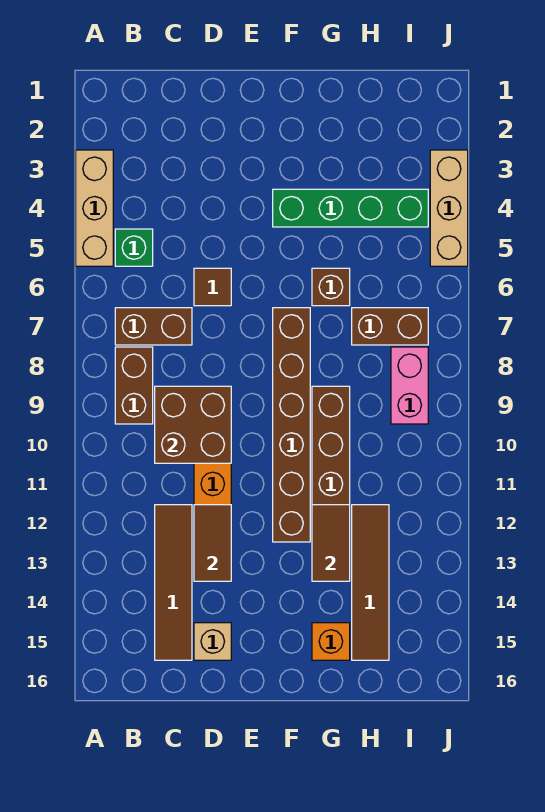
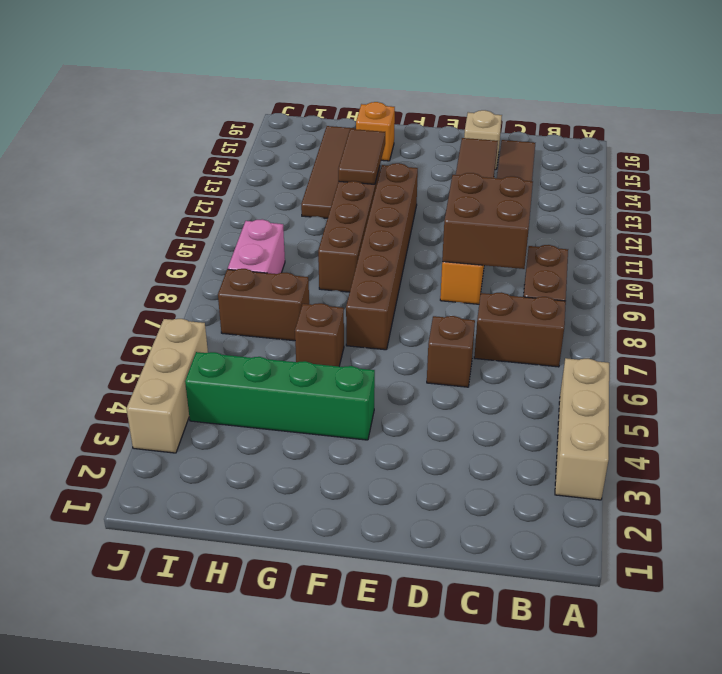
green brick B5 level 1 -> none
brown tile D6 level 1 -> brown brick D6 level 1

